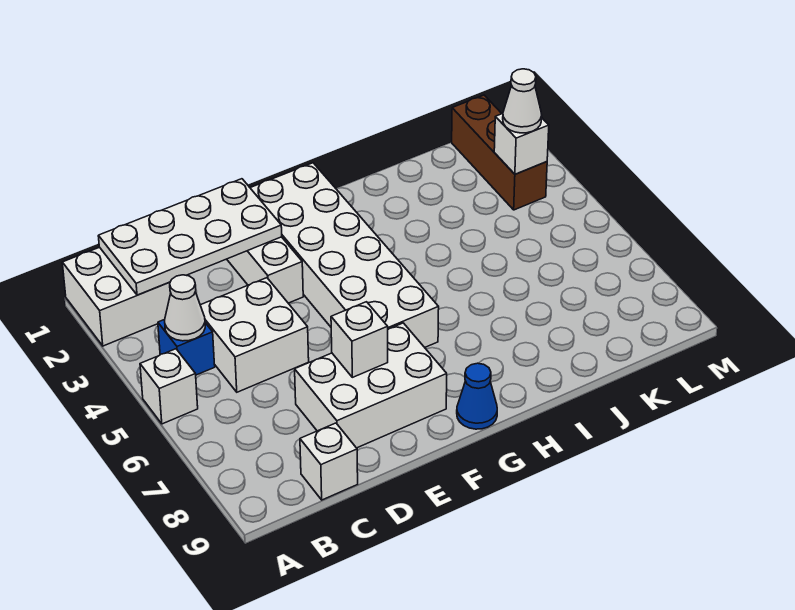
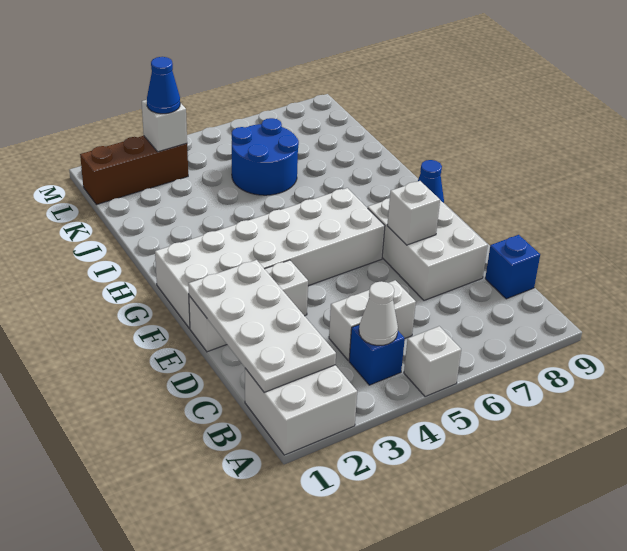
white brick C4:D5 level 1 -> white brick C4:C5 level 1
white brick C9 level 1 -> blue brick C9 level 1
none -> blue round brick J5:K6 level 1
white cone L3 level 3 -> blue cone L3 level 3

